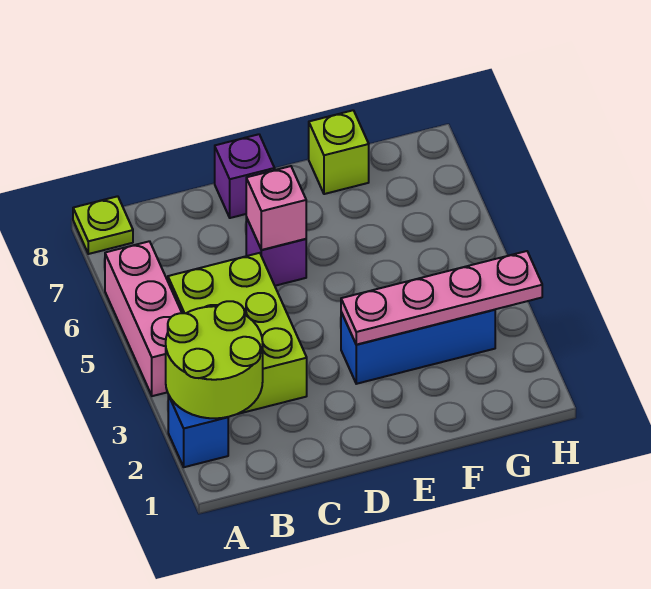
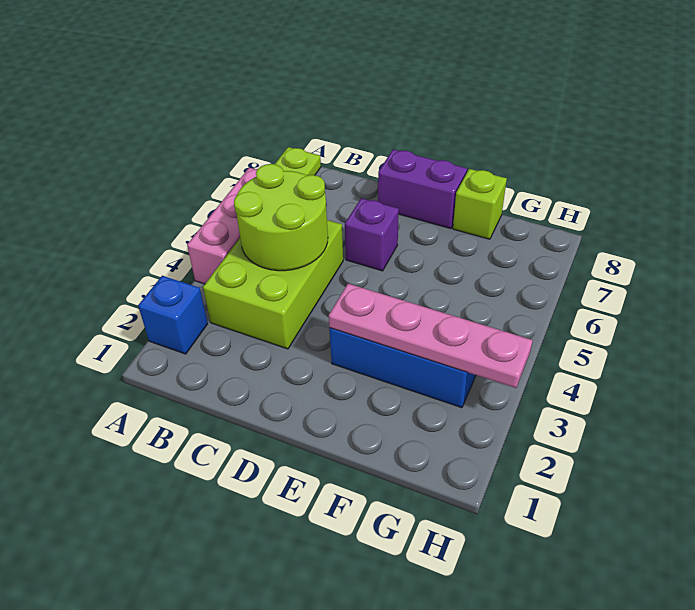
lime round brick A2:B3 level 2 -> lime round brick B4:C5 level 2
pink brick D6 level 2 -> none
purple brick D8 level 1 -> purple brick D8:E8 level 1

